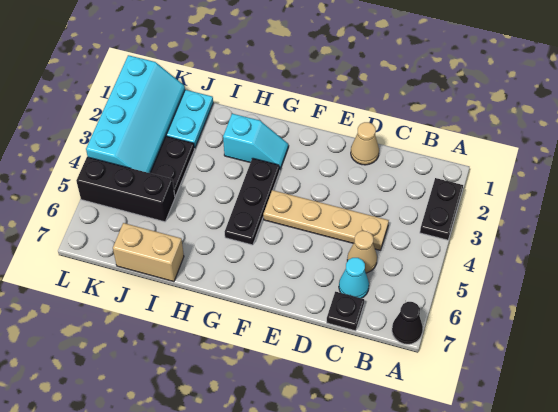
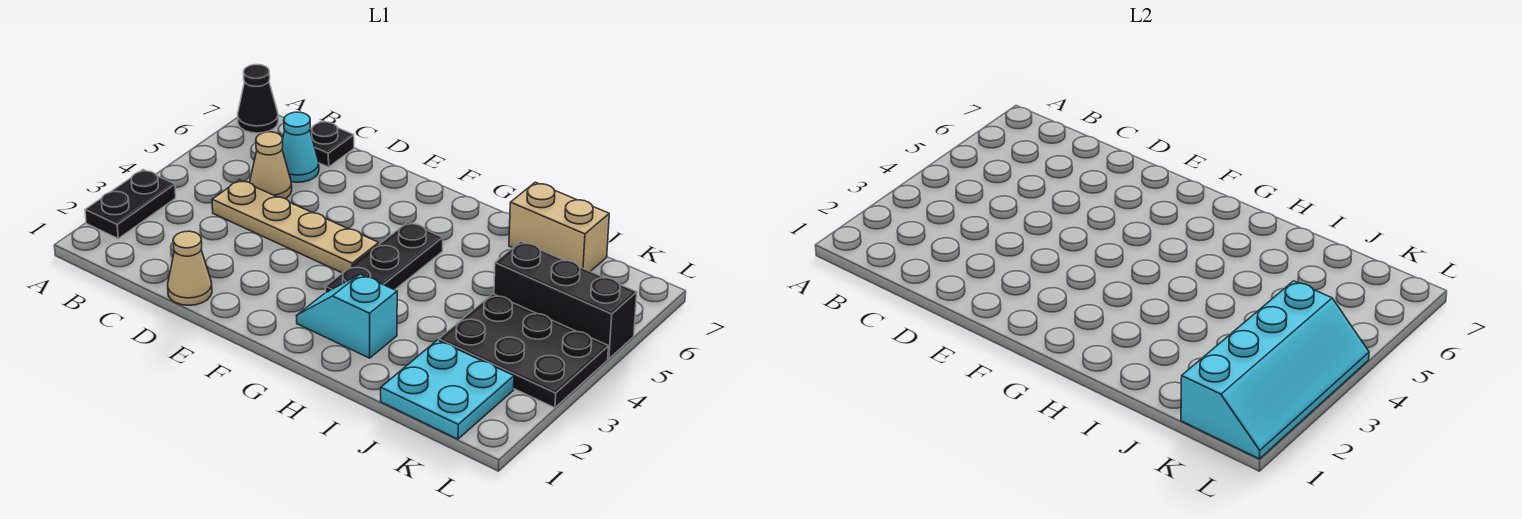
cyan slope K1:L4 level 2 top L -> cyan slope K1:L4 level 2 top K

